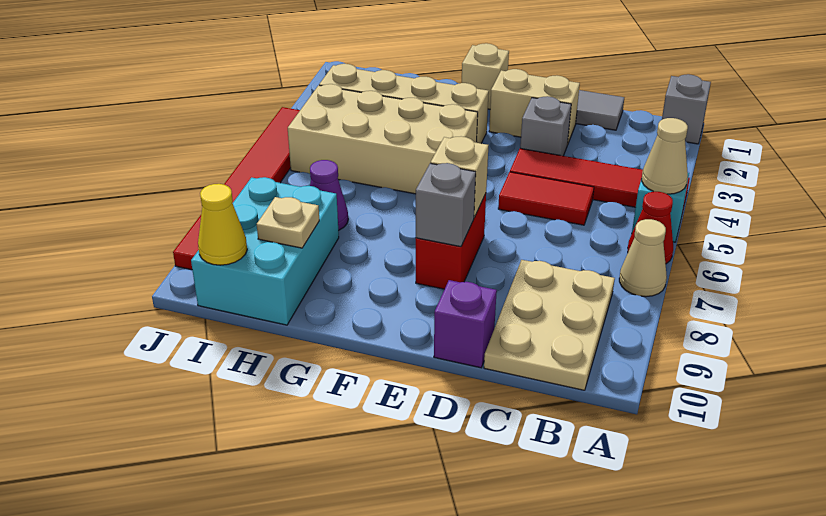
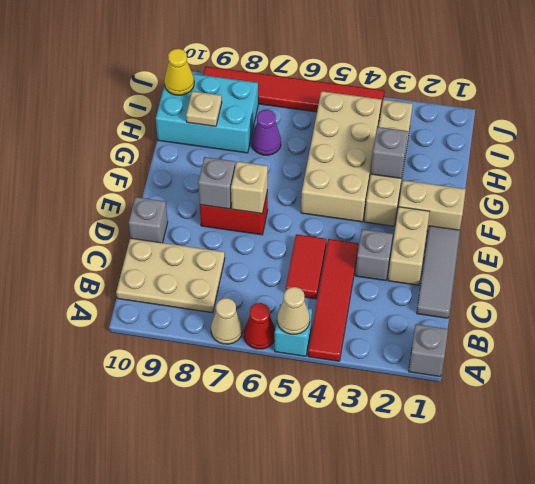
purple brick D10 level 1 -> grey brick D10 level 1
tan brick F1 level 1 -> tan brick F1:F2 level 1
none -> grey brick G3 level 2

